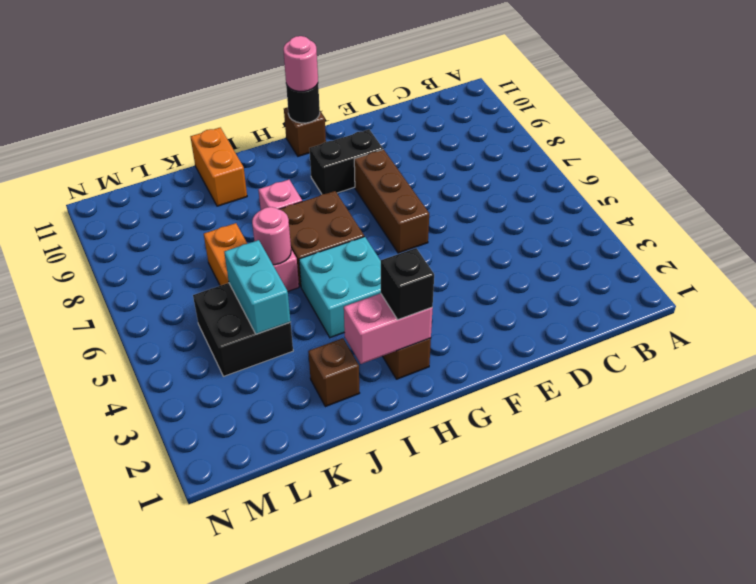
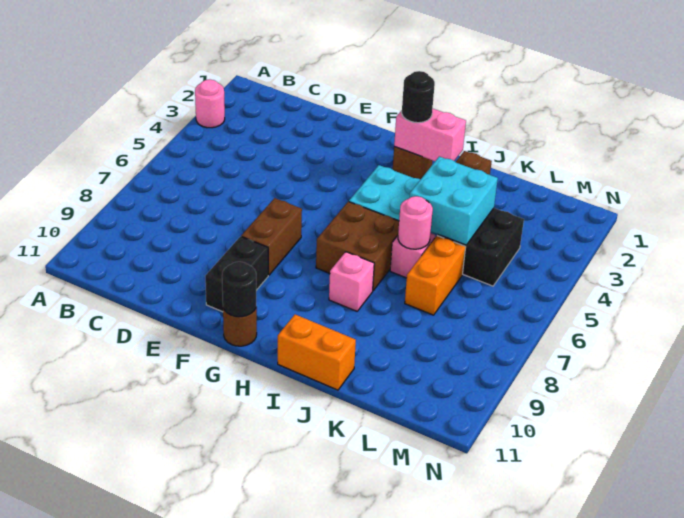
brown brick F6:F8 level 1 -> brown brick F7:F8 level 1
black brick F9:G9 level 1 -> black brick F9:F10 level 1
brown brick G11 level 1 -> brown round brick G11 level 1
pink round brick G11 level 3 -> pink round brick A3 level 1
black brick H2 level 3 -> black round brick H2 level 3
orange brick J10:J11 level 1 -> orange brick I11:J11 level 1
cyan brick K4:K5 level 2 -> cyan brick J4:K5 level 2

